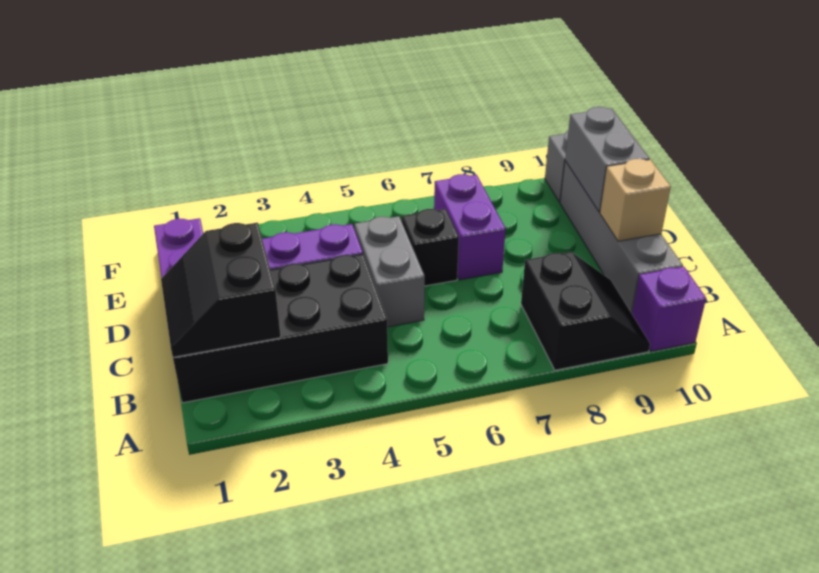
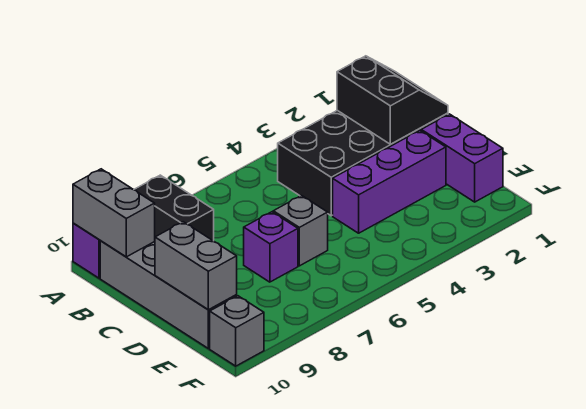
grey brick C5:D5 level 1 -> grey brick A10:B10 level 2
tan brick C10 level 2 -> none
black brick D6 level 1 -> grey brick D6 level 1
purple brick D7:E7 level 1 -> purple brick D7 level 1

